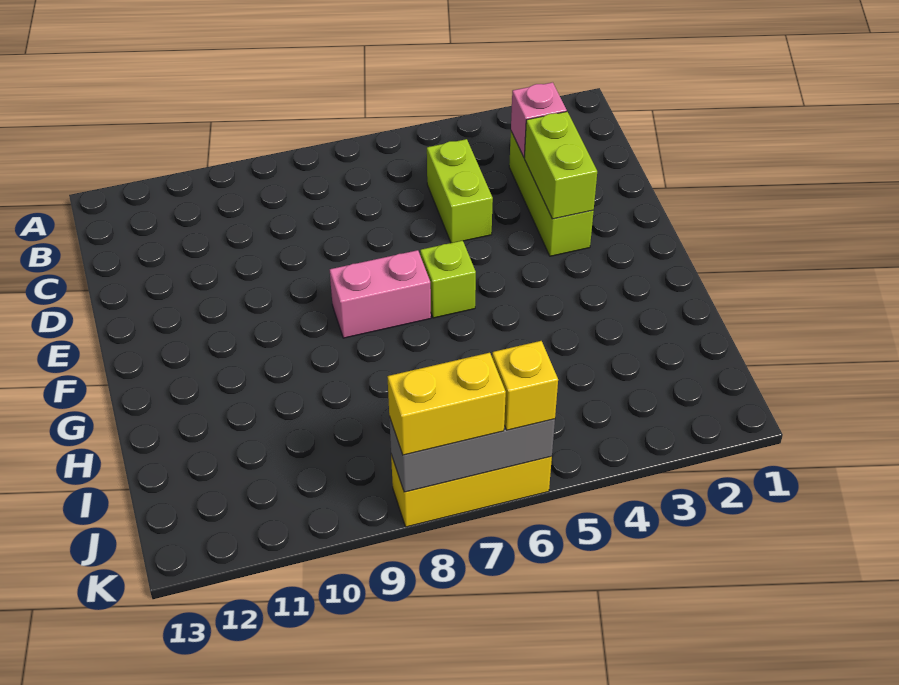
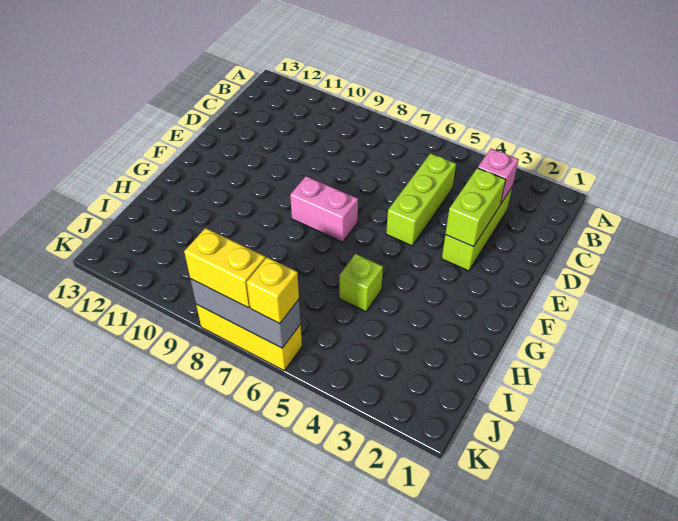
lime brick C5:D5 level 1 -> lime brick C5:E5 level 1
lime brick F6 level 1 -> lime brick H5 level 1

